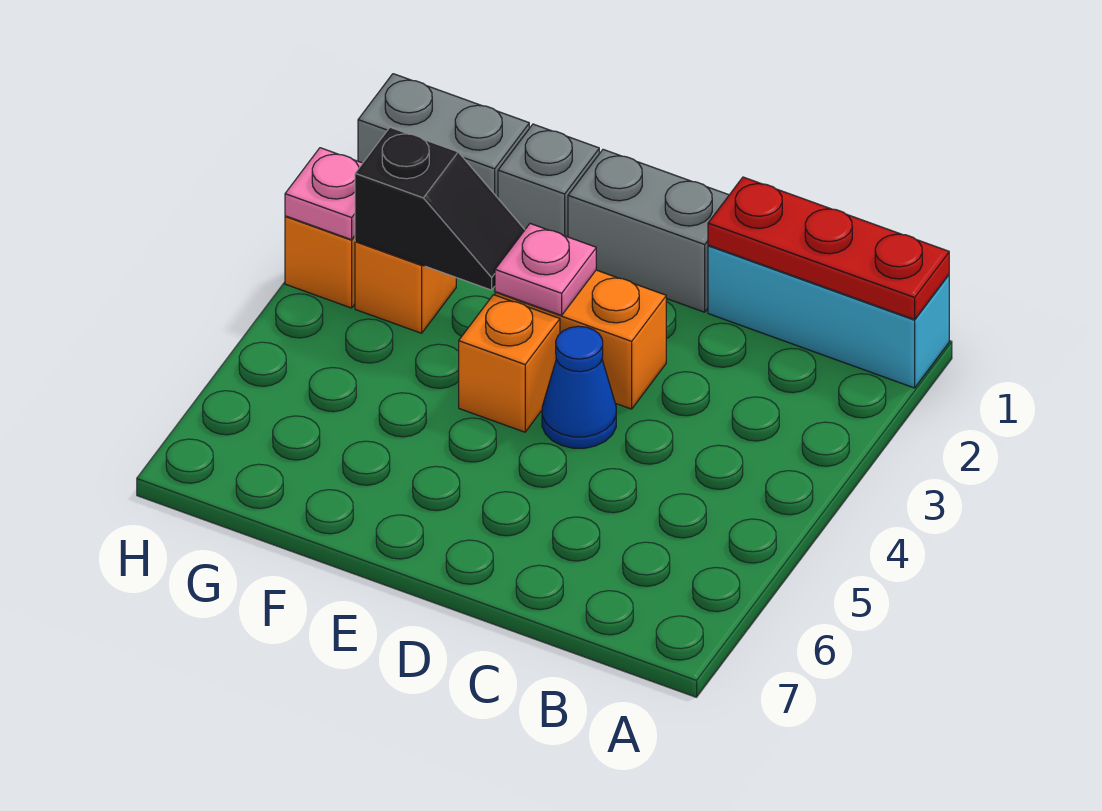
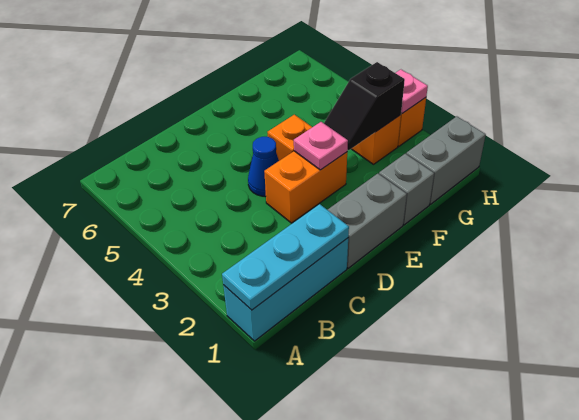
red plate A1:C1 level 2 -> cyan plate A1:C1 level 2

